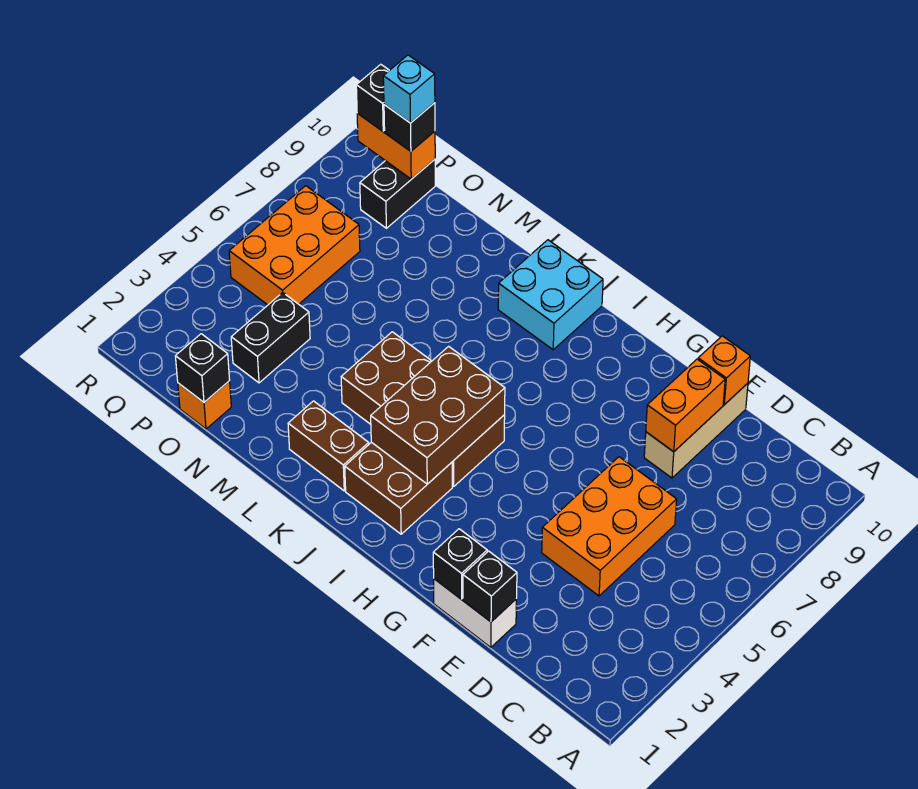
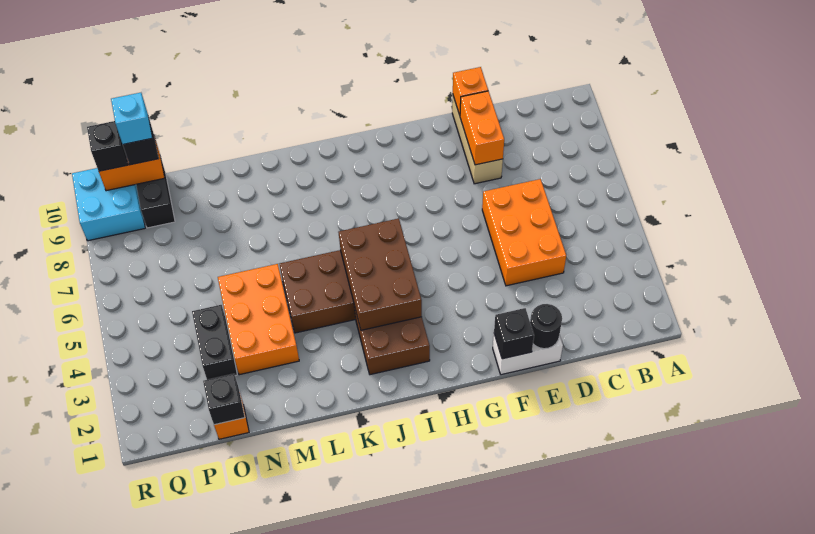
black brick E1 level 2 -> black round brick E1 level 2
cyan brick J9:K10 level 1 -> cyan brick Q9:R10 level 1
brown brick K2:L2 level 1 -> none
orange brick P5:Q7 level 1 -> orange brick M3:N5 level 1

